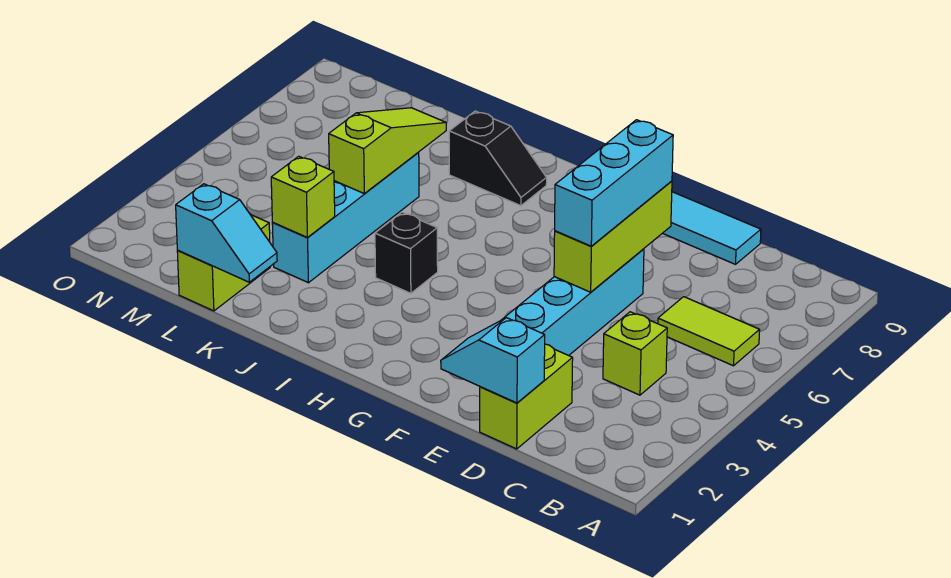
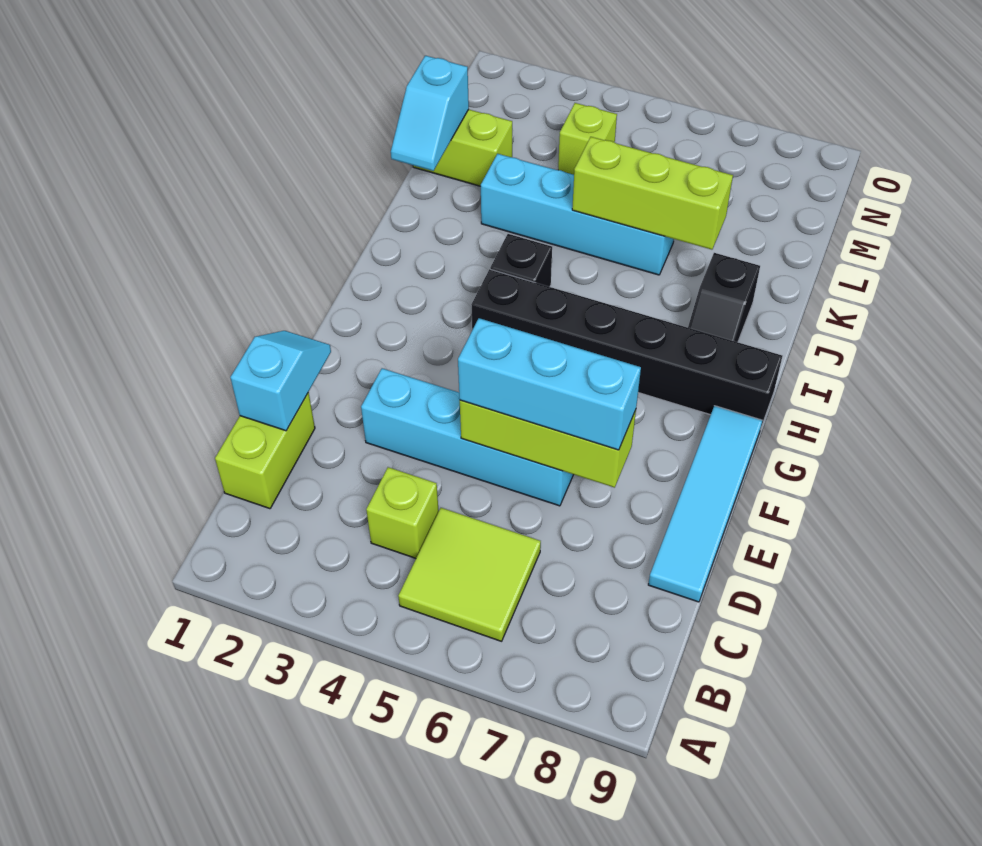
lime tile B6:C6 level 1 -> lime tile B5:C6 level 1
lime brick D1:D2 level 1 -> lime brick C1:D1 level 1
none -> black brick H4:H9 level 1
lime brick K3 level 2 -> lime brick M4 level 1
lime slope K5:K7 level 2 top 5 -> lime brick K5:K7 level 2

